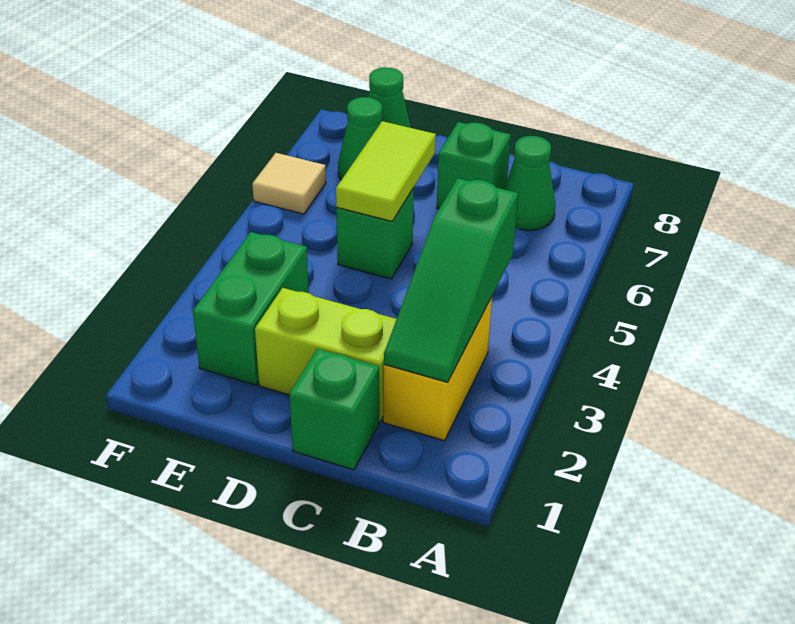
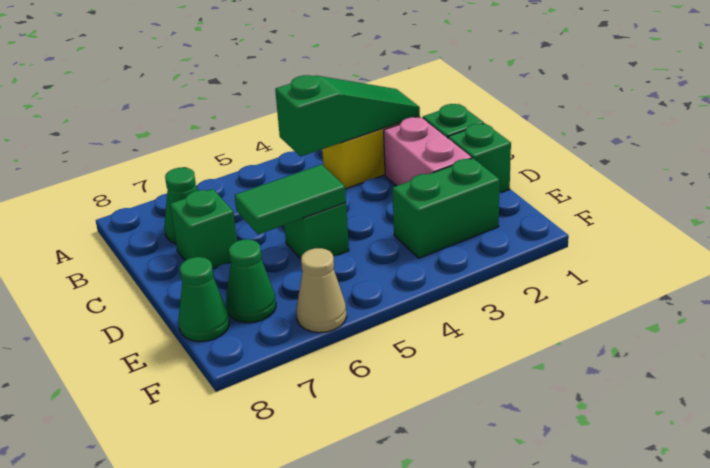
lime brick C2:D2 level 1 -> pink brick C2:D2 level 1
none -> green brick D1 level 1
lime tile D5:D6 level 2 -> green tile D5:D6 level 2
tan tile F6 level 1 -> tan cone F6 level 1

